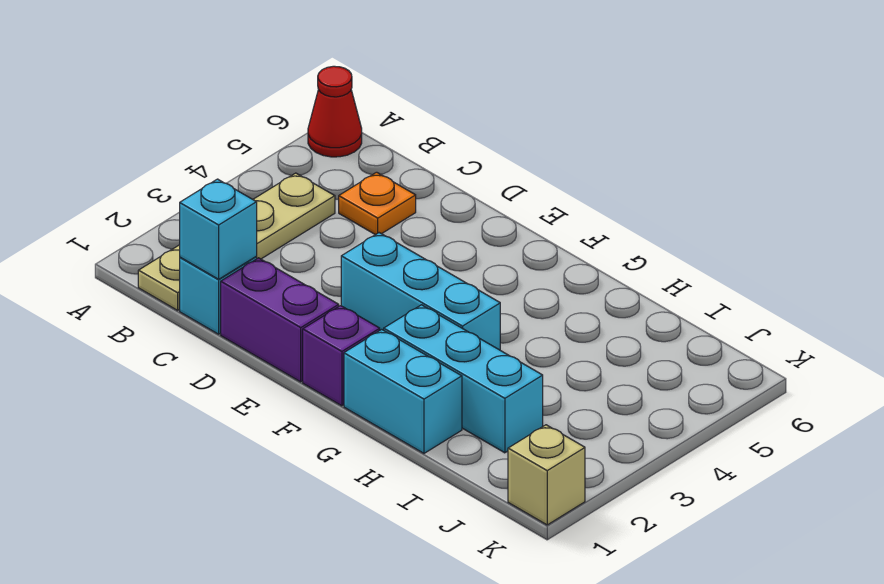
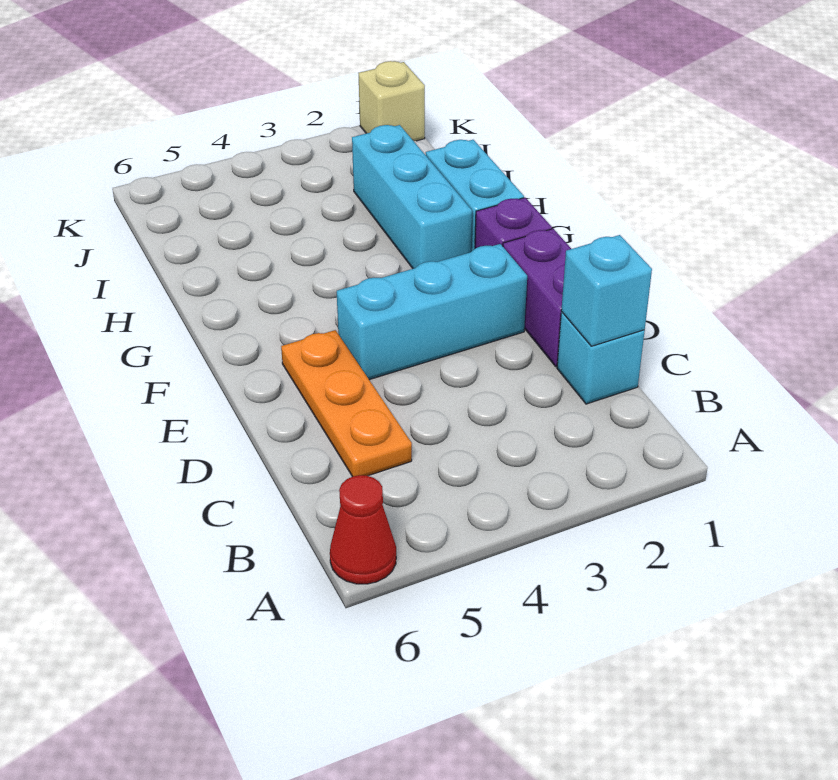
tan plate B1:B4 level 1 -> none
orange plate C5 level 1 -> orange plate C5:E5 level 1
cyan brick E3:G3 level 1 -> cyan brick E2:E4 level 1

